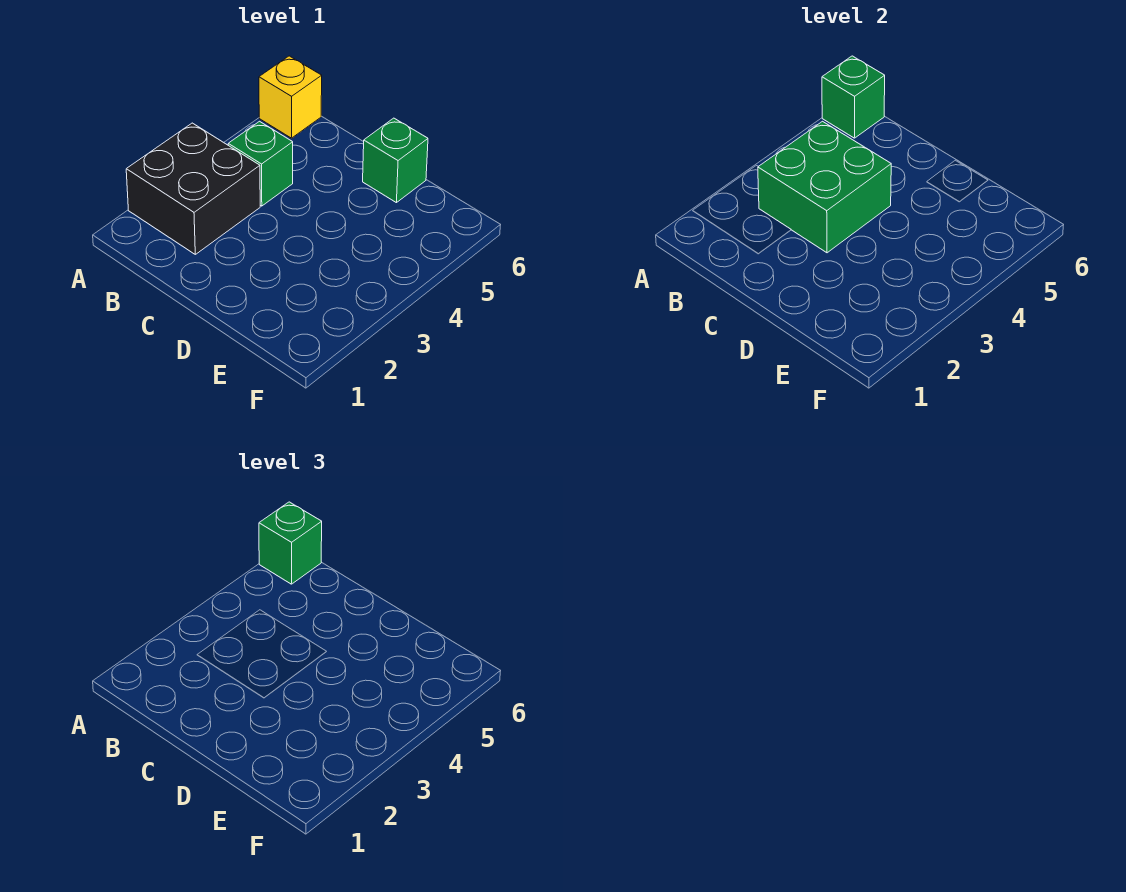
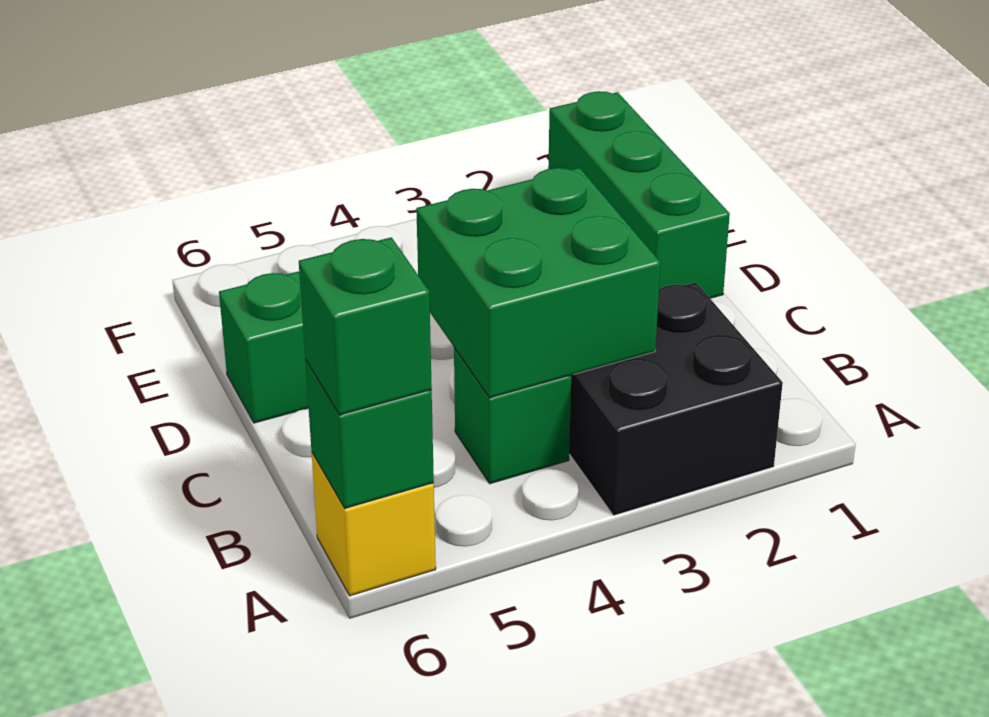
none -> green brick D1:F1 level 1

